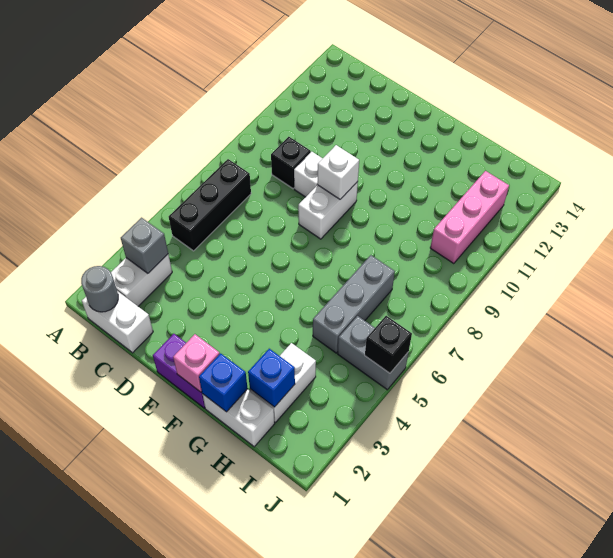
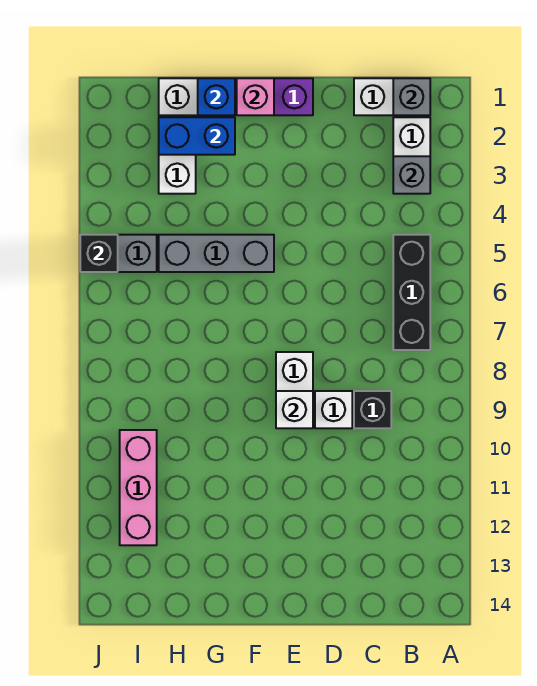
grey round brick B1 level 2 -> grey brick B1 level 2
blue brick H2 level 2 -> blue brick G2:H2 level 2
grey brick H5:H7 level 1 -> grey brick F5:H5 level 1

